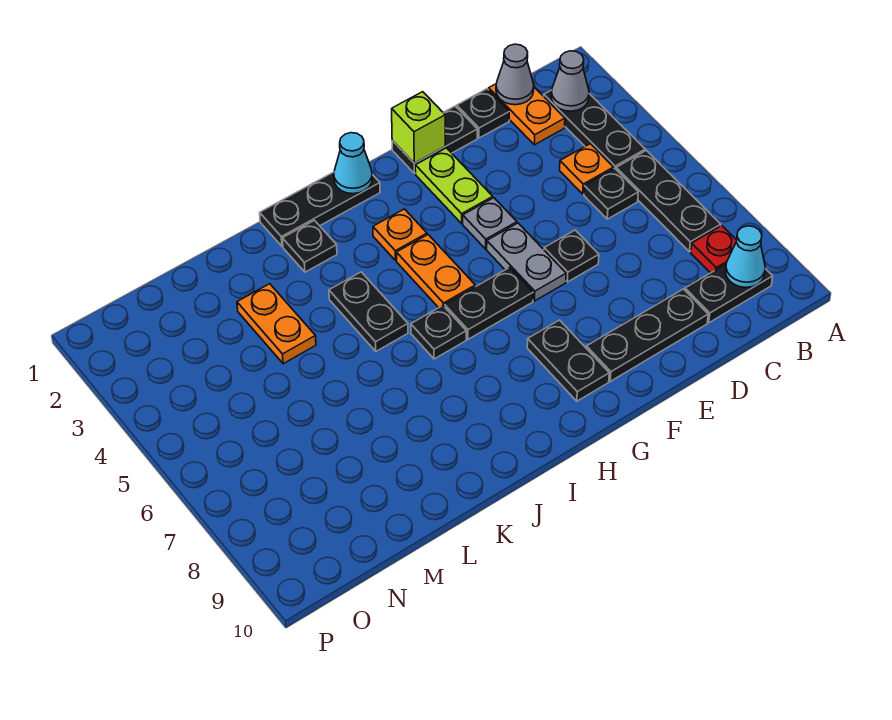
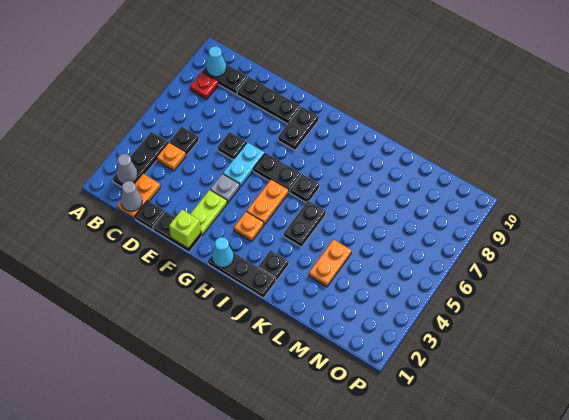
black plate B5:B7 level 1 -> none
grey plate F5:F6 level 1 -> cyan plate F5:F6 level 1

